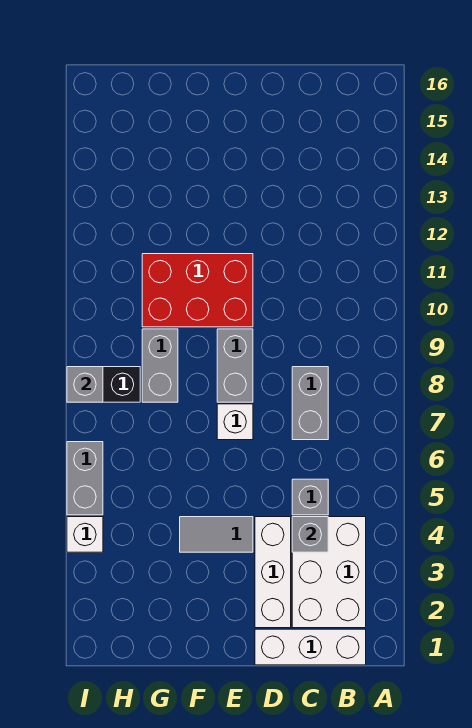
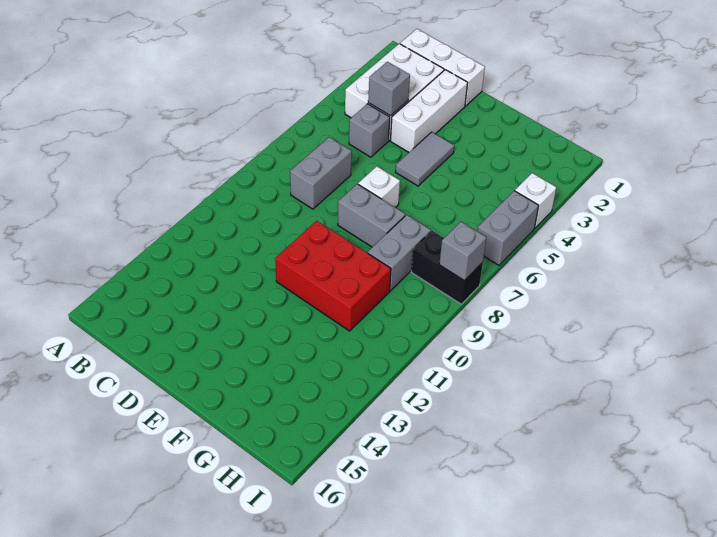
grey tile E4:F4 level 1 -> grey tile E4:E5 level 1
grey brick E8:E9 level 1 -> grey brick E8:F8 level 1

